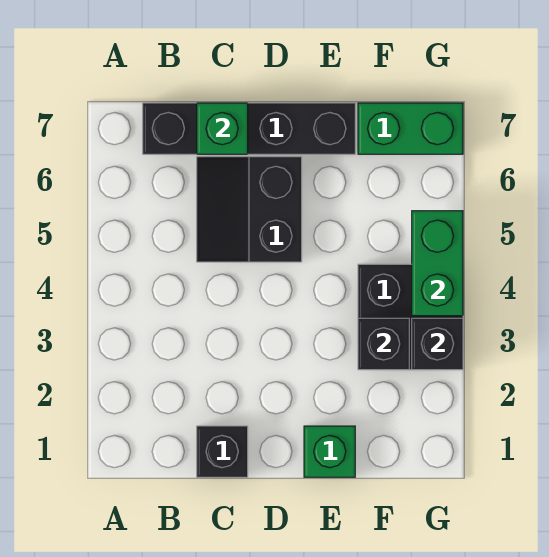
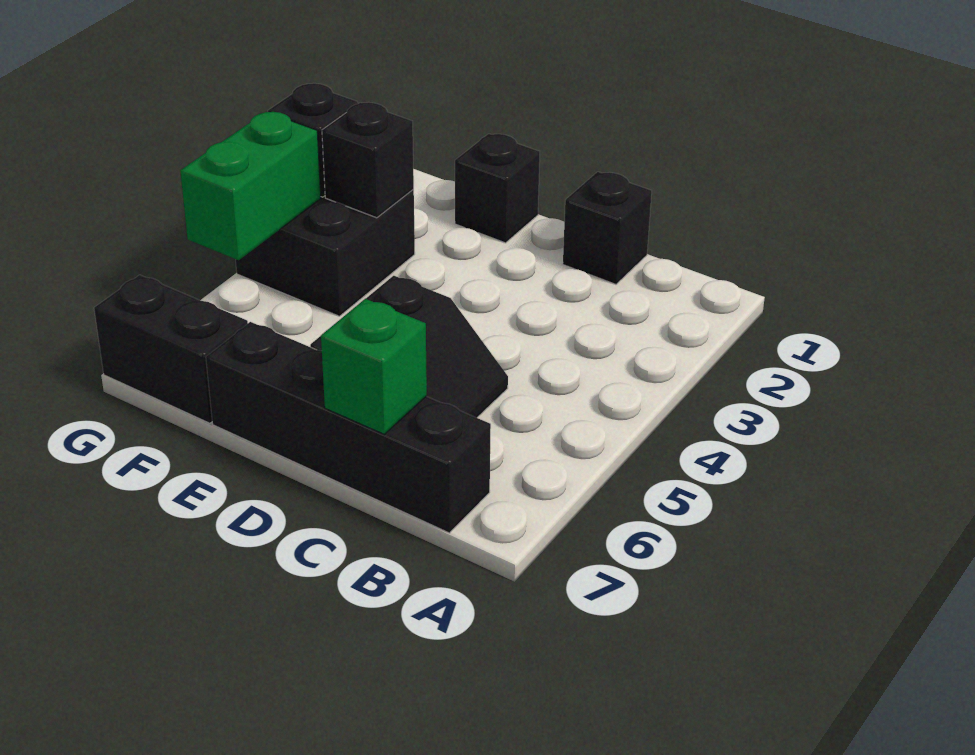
green brick E1 level 1 -> black brick E1 level 1
green brick F7:G7 level 1 -> black brick F7:G7 level 1

